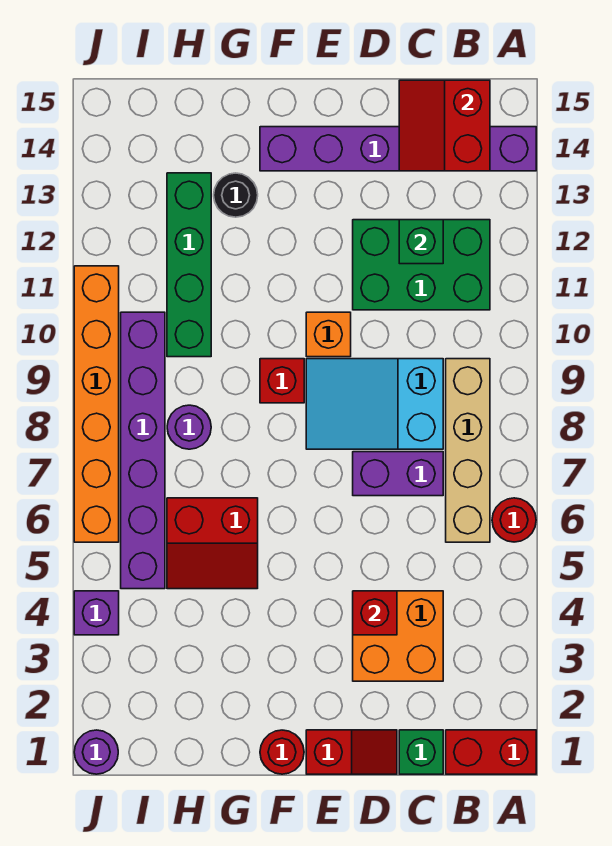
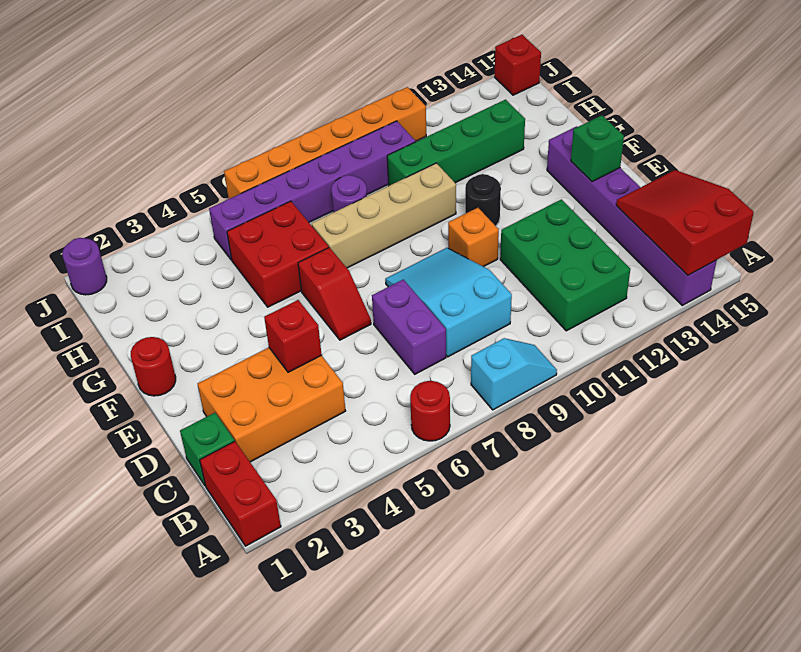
none -> cyan slope A8:A9 level 1 top 8
tan brick B6:B9 level 1 -> tan brick G7:G10 level 1
red slope B14:C15 level 2 top B -> red slope A14:C15 level 2 top A
orange brick C3:D4 level 1 -> orange brick C2:D4 level 1
green brick C12 level 2 -> green brick E14 level 2
red slope D1:E1 level 1 top E -> red slope E6:F6 level 1 top F
red brick F9 level 1 -> red brick J15 level 1
red slope G5:H6 level 1 top 6 -> red brick G5:H6 level 1
black round brick G13 level 1 -> black round brick F11 level 1
purple brick J4 level 1 -> none

